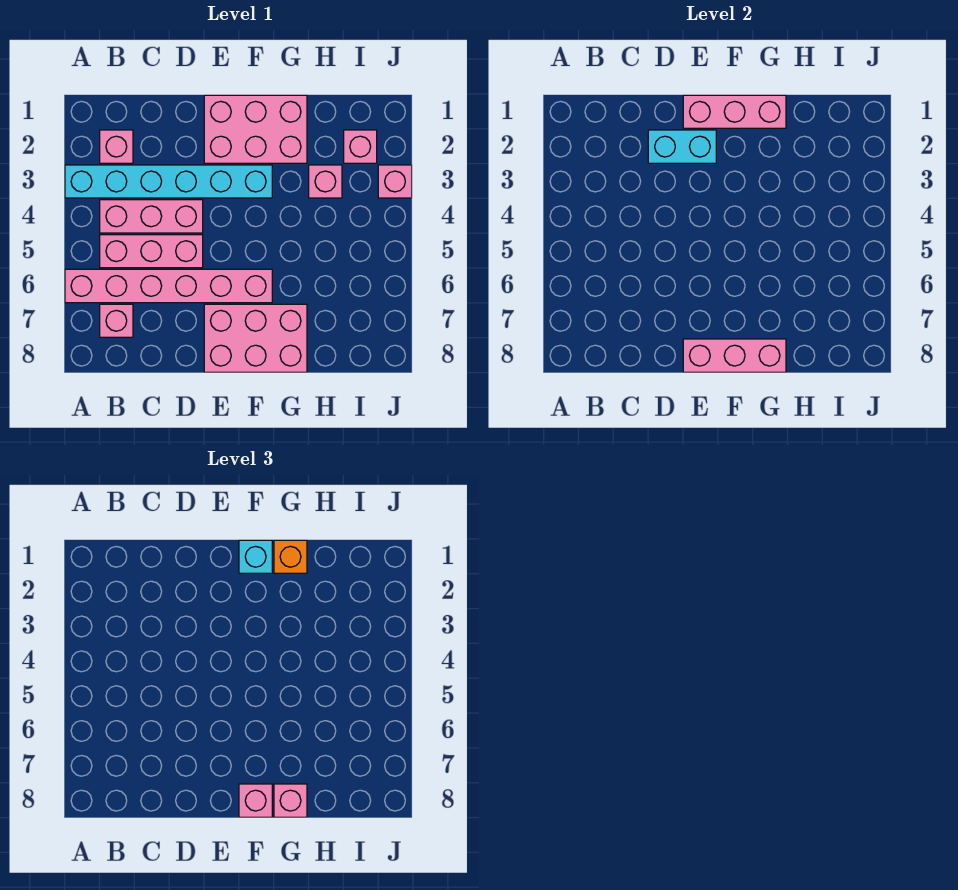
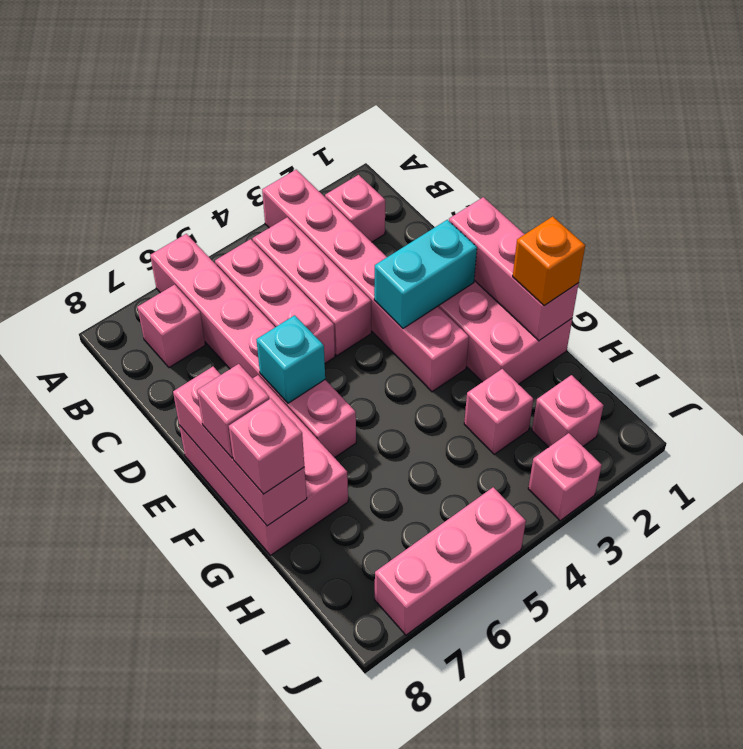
cyan brick A3:F3 level 1 -> pink brick A3:F3 level 1
cyan brick D2:E2 level 2 -> cyan brick E2:E3 level 2
cyan brick F1 level 3 -> cyan brick E6 level 2
none -> pink brick J5:J7 level 1

